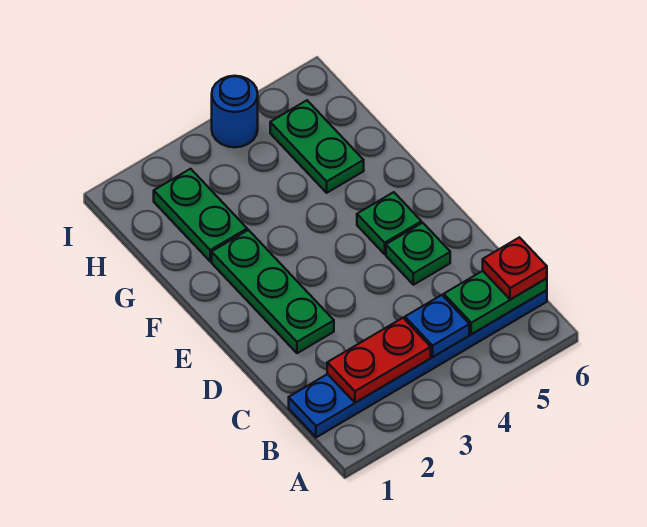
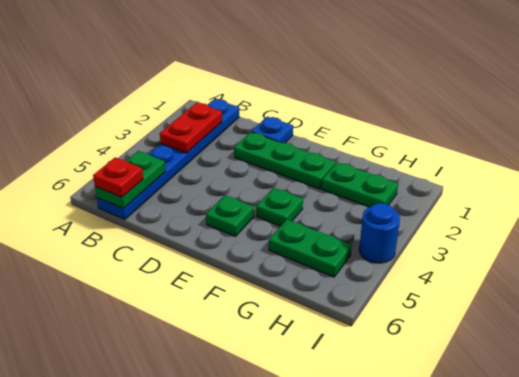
blue plate B4 level 2 -> blue plate D1 level 1
green plate D5 level 1 -> green plate F4 level 1

